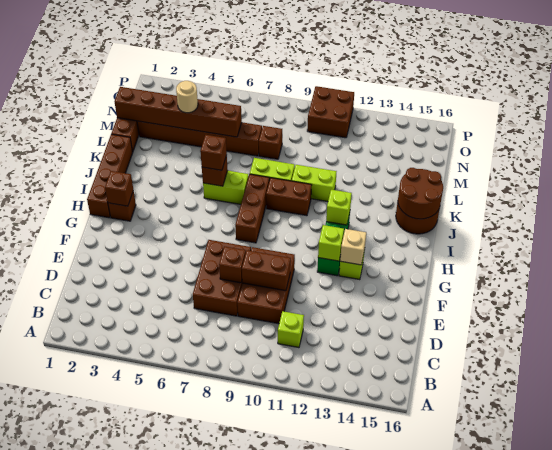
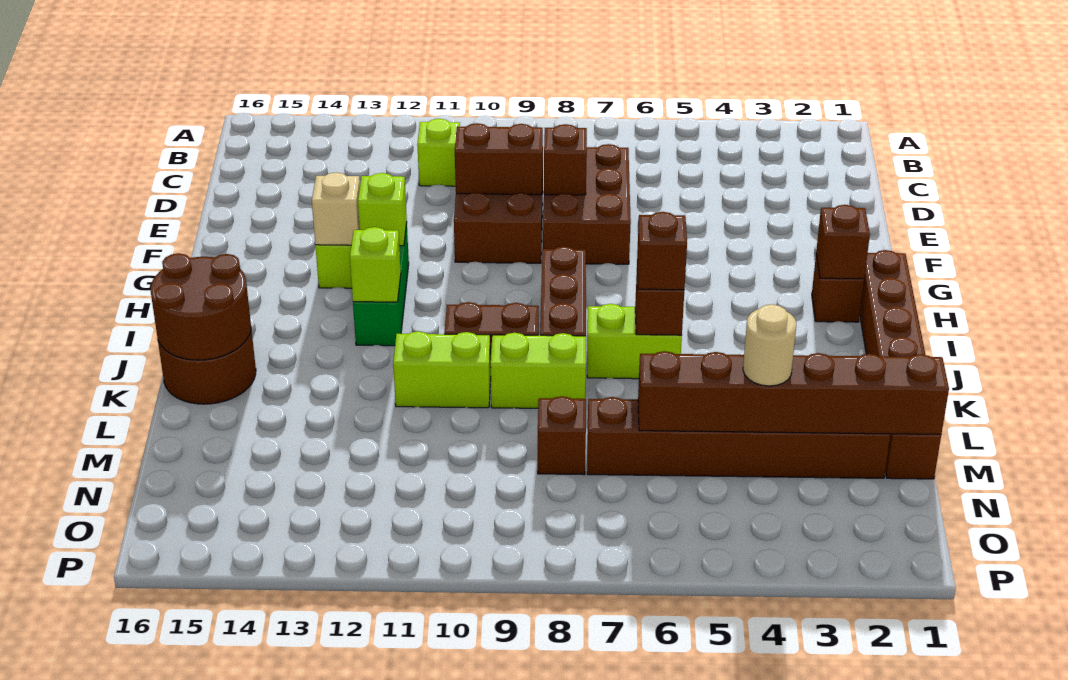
brown brick O10:P11 level 1 -> none

